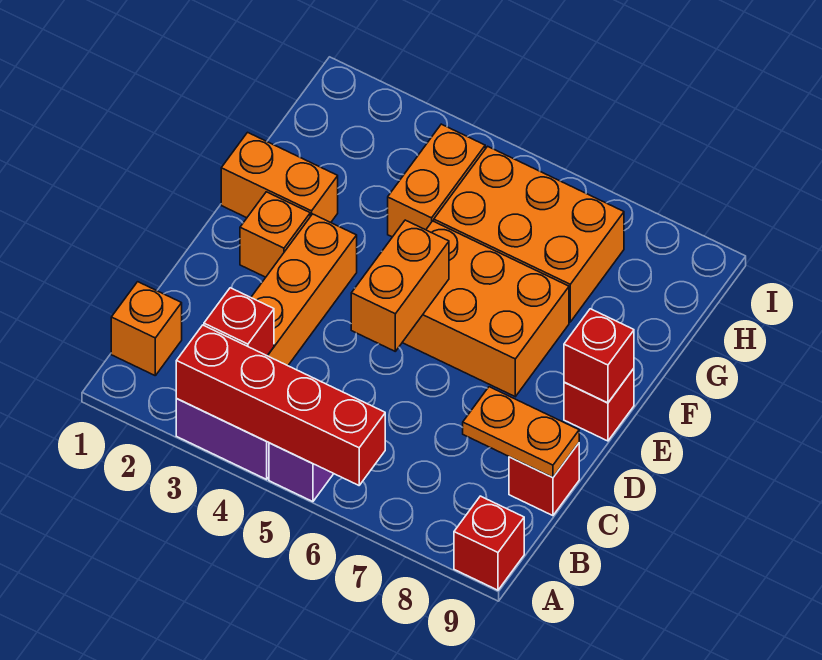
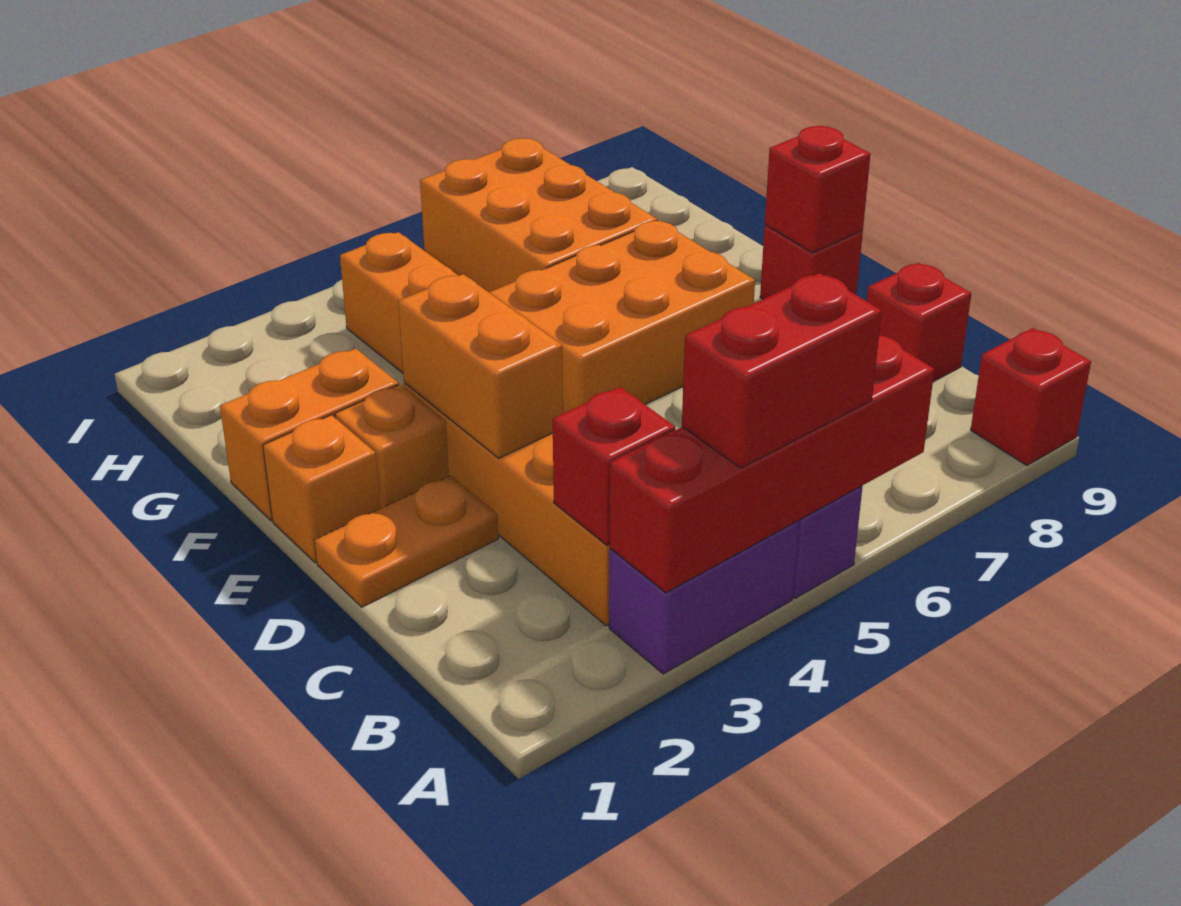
none -> red brick A4:A5 level 3
orange brick B1 level 1 -> orange brick E1 level 1
orange plate C8:C9 level 2 -> orange plate D1:D2 level 1
orange brick D5:E5 level 2 -> orange brick D3:E3 level 2
orange brick G5:H7 level 1 -> orange brick G6:I7 level 1

